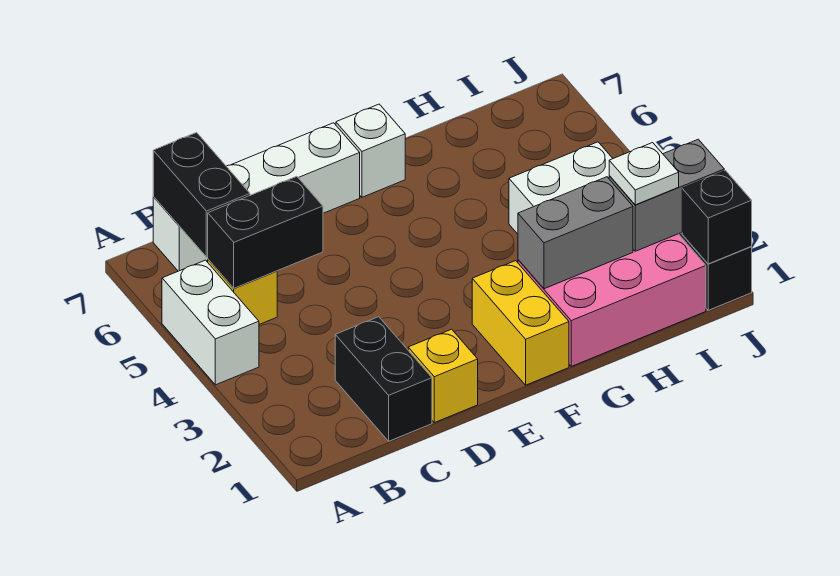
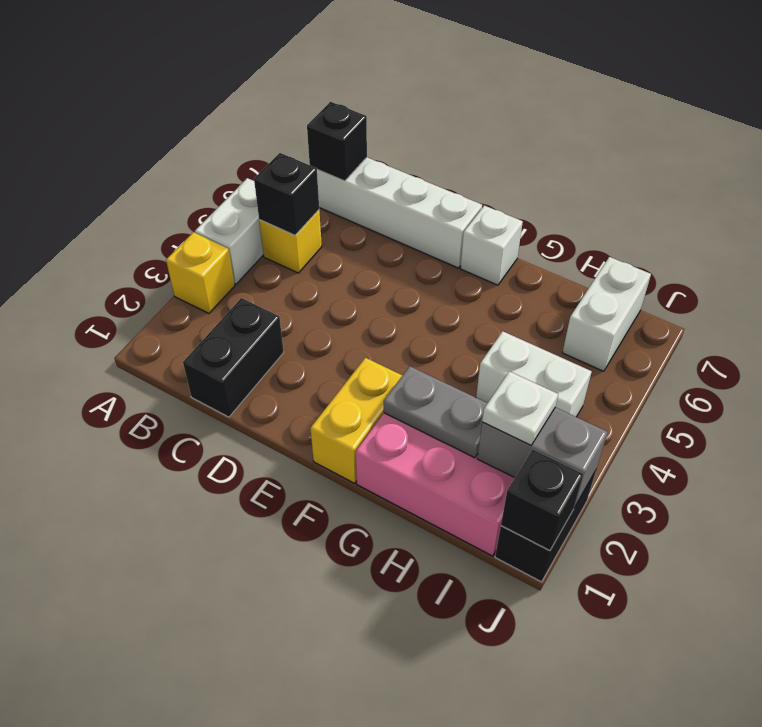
black brick B5:C5 level 2 -> black brick B5 level 2
black brick B6:B7 level 2 -> black brick B7 level 2
yellow brick D1 level 1 -> yellow brick A3 level 1
grey brick G2:H2 level 2 -> grey plate G2:H2 level 2
none -> white brick I6:I7 level 1

